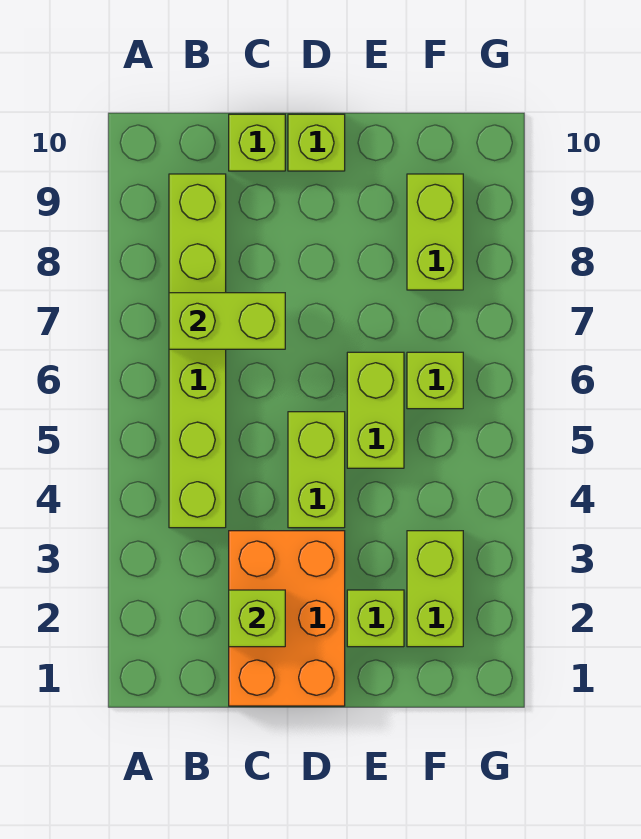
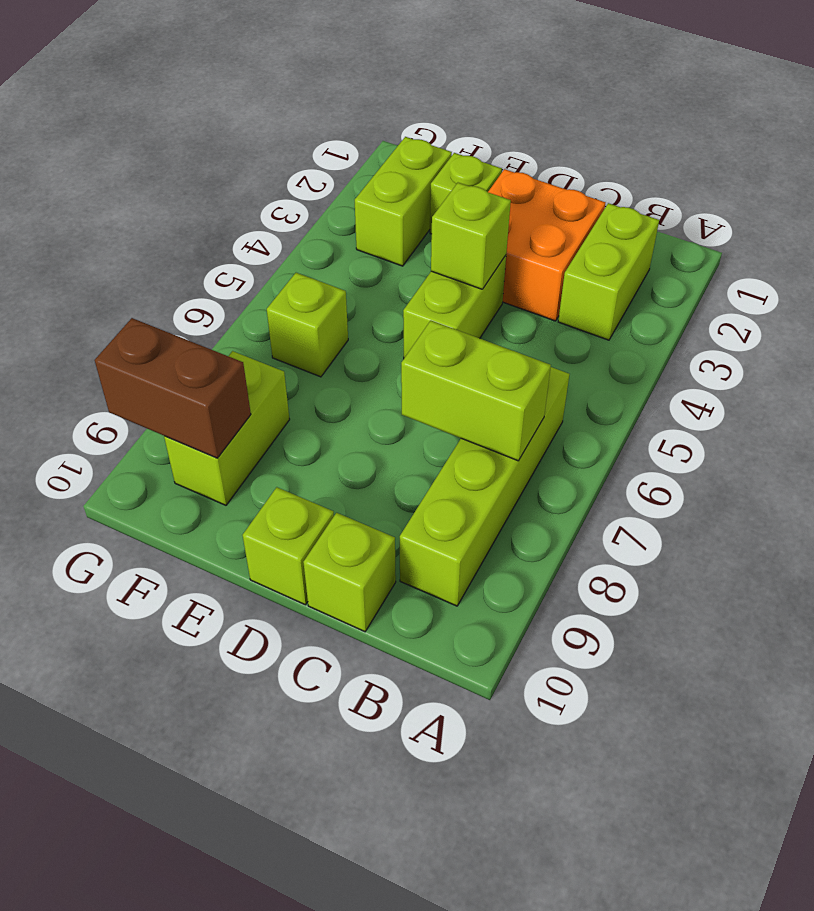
lime brick B4:B9 level 1 -> lime brick B6:B9 level 1
orange brick C1:D3 level 1 -> orange brick C2:D3 level 1
lime brick C2 level 2 -> lime brick D4 level 2
lime brick E5:E6 level 1 -> lime brick B2:B3 level 1
none -> brown brick F9:G9 level 2

